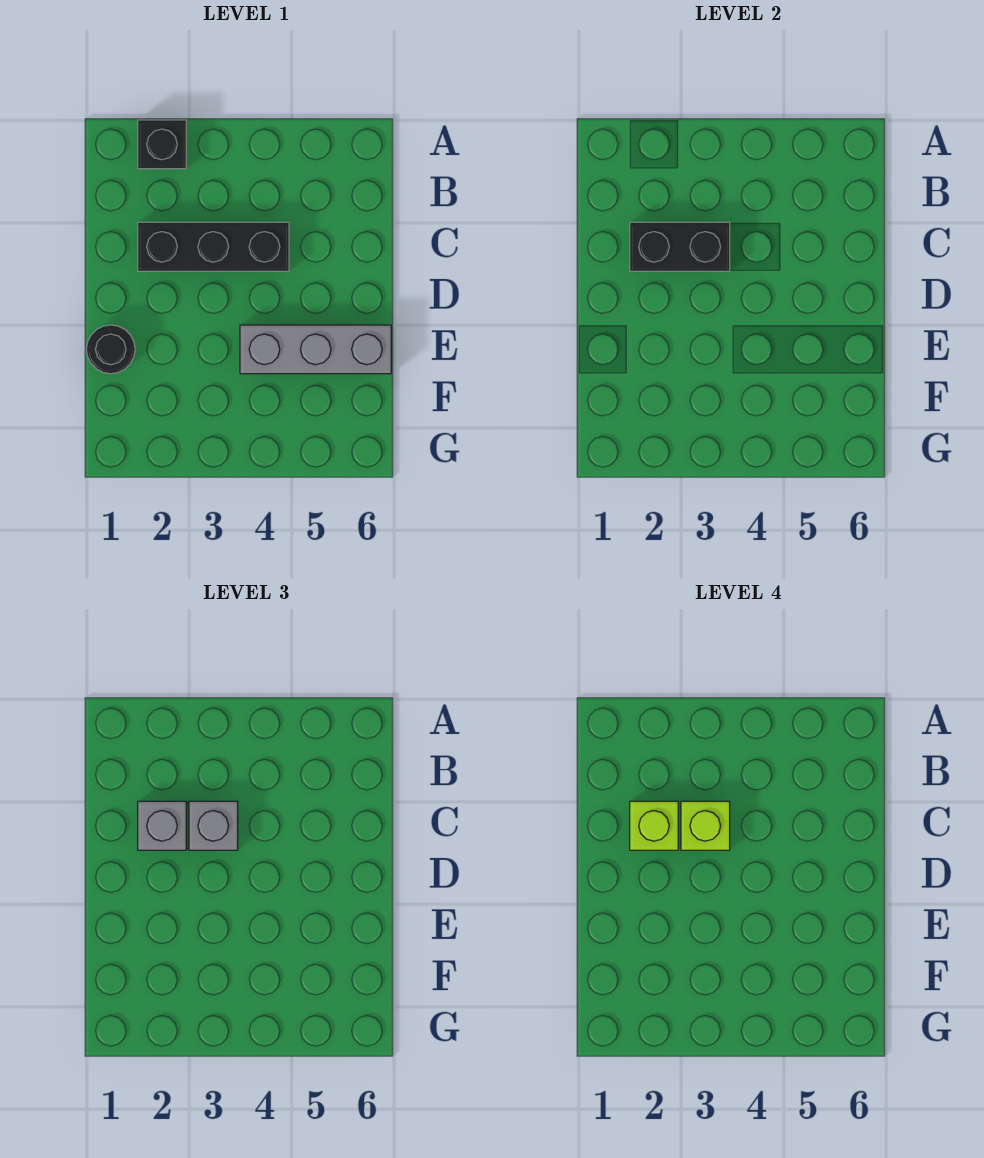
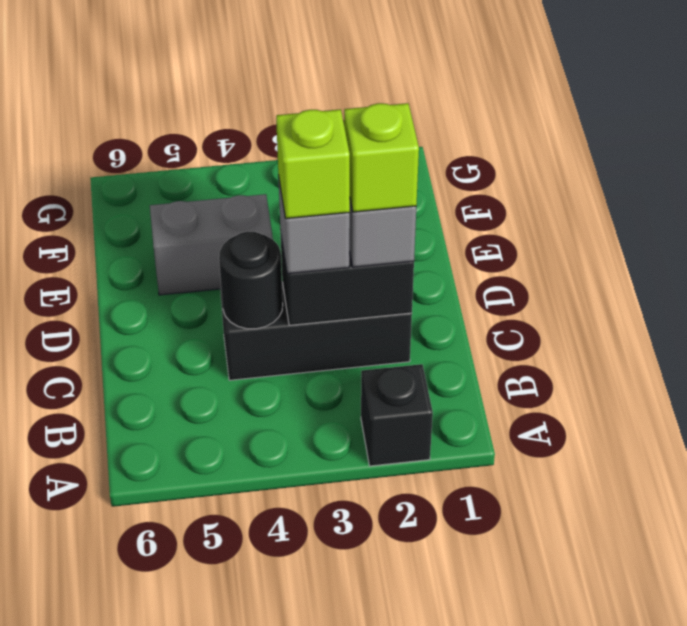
black round brick E1 level 1 -> black round brick C4 level 2
grey brick E4:E6 level 1 -> grey brick E4:E5 level 1

